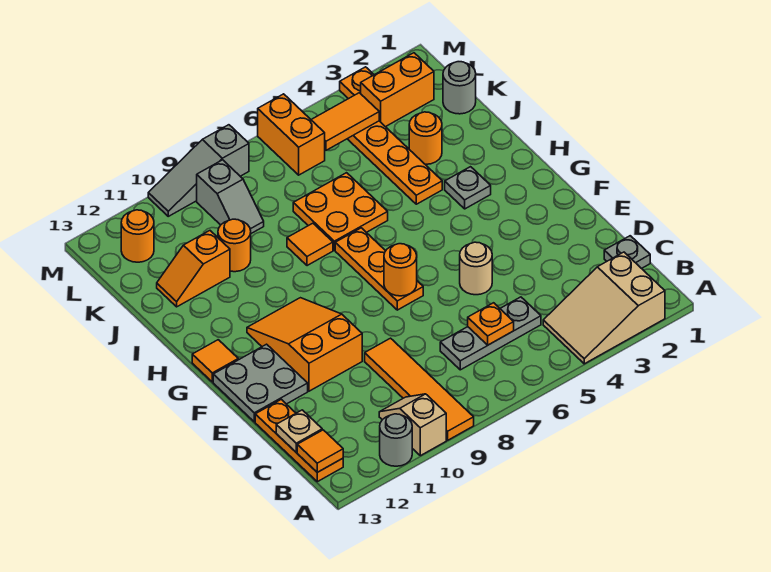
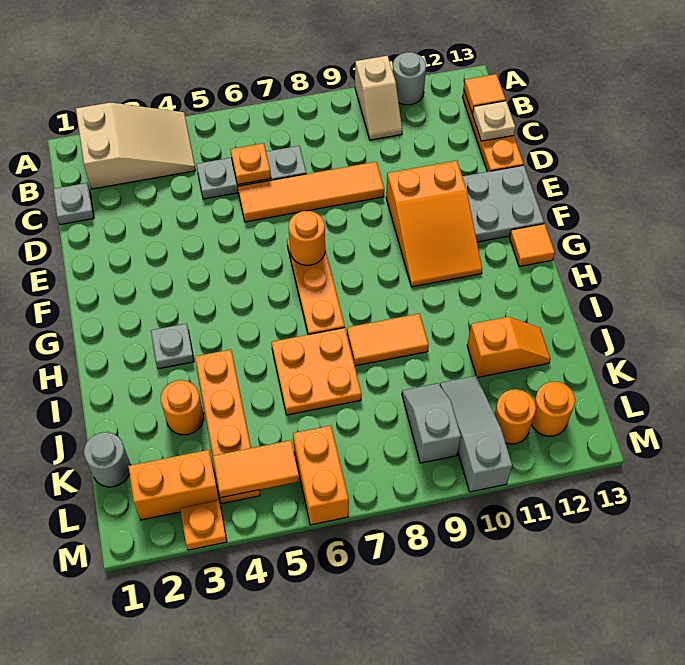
orange tile A9:D9 level 1 -> orange tile D6:D9 level 1
tan round brick E5 level 1 -> none
orange tile I8 level 1 -> orange tile I8:I9 level 1
orange round brick J10 level 1 -> orange round brick L11 level 1
grey slope M8:M10 level 1 top 8 -> grey slope K10:M10 level 1 top M

